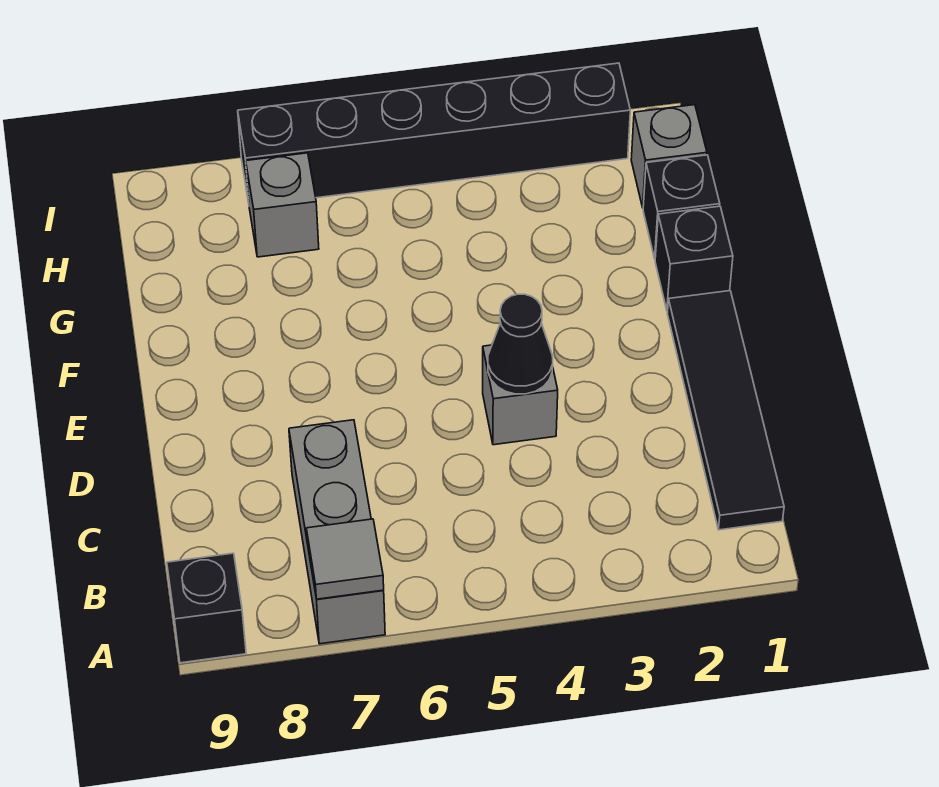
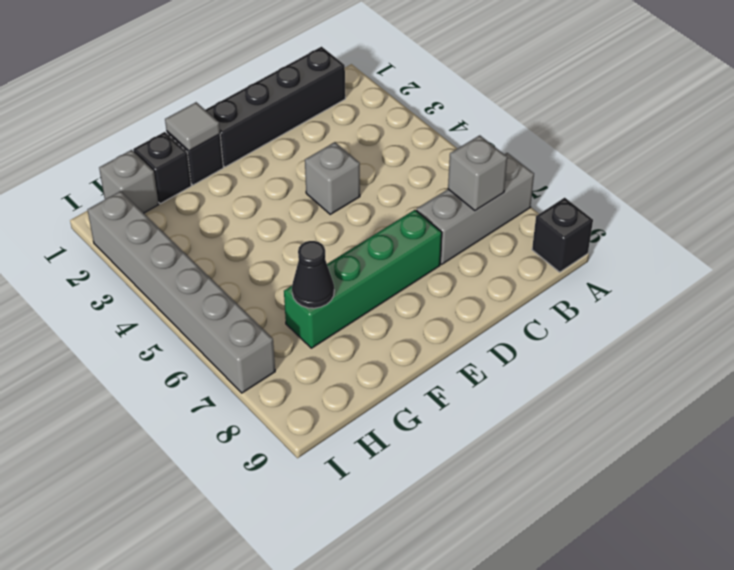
grey tile A7 level 2 -> grey tile F1 level 2
black tile B1:E1 level 1 -> black brick B1:E1 level 1
black cone D4 level 2 -> black cone G7 level 2
none -> green brick D7:G7 level 1
grey brick H7 level 1 -> grey brick B7 level 2
black brick I2:I7 level 1 -> grey brick I2:I7 level 1

